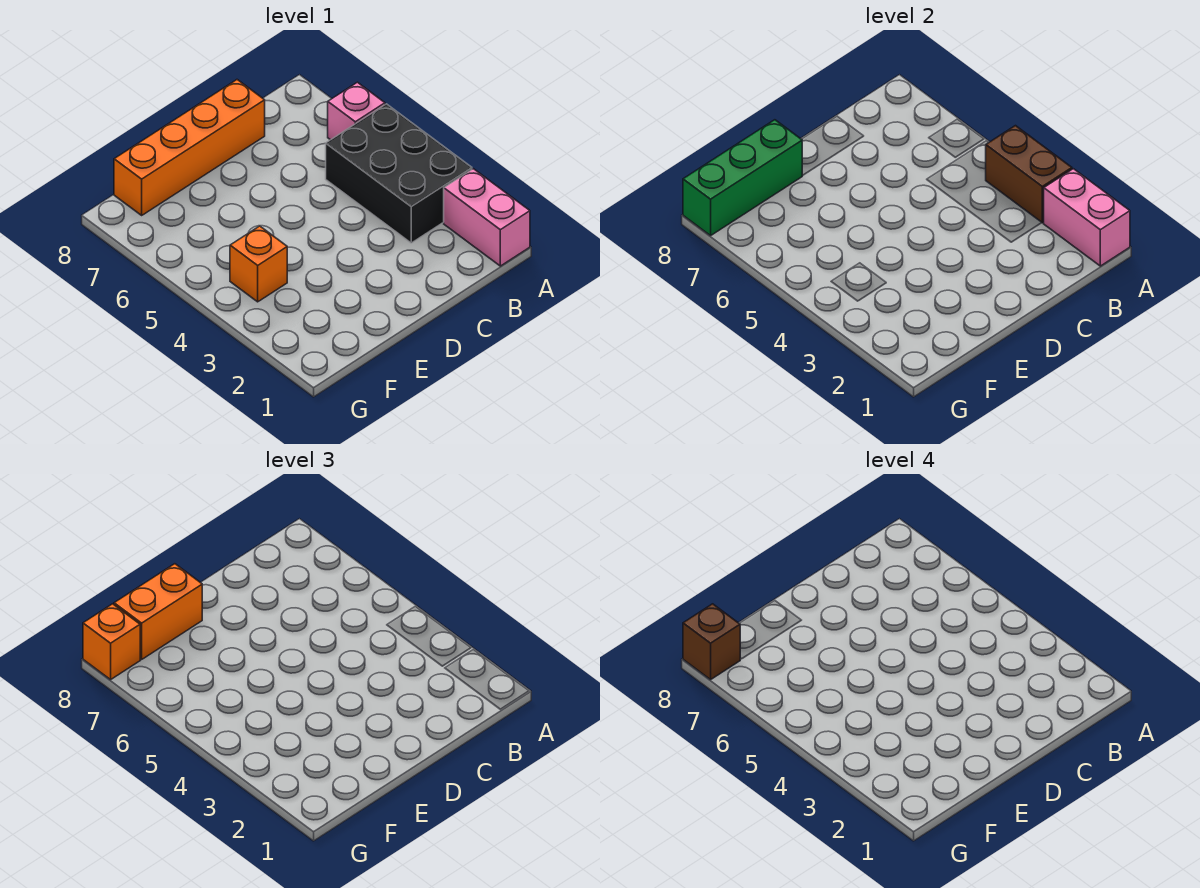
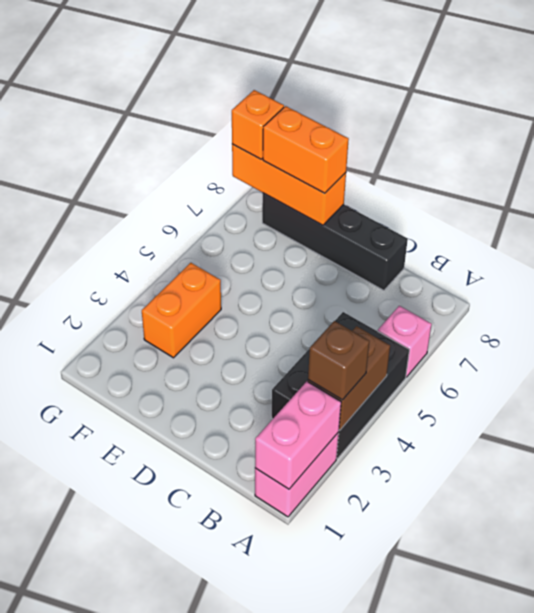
orange brick C8:F8 level 1 -> black brick C8:F8 level 1
green brick E8:G8 level 2 -> orange brick E8:G8 level 2
orange brick F4 level 1 -> orange brick F3:F4 level 1
brown brick G8 level 4 -> brown brick A3 level 3

